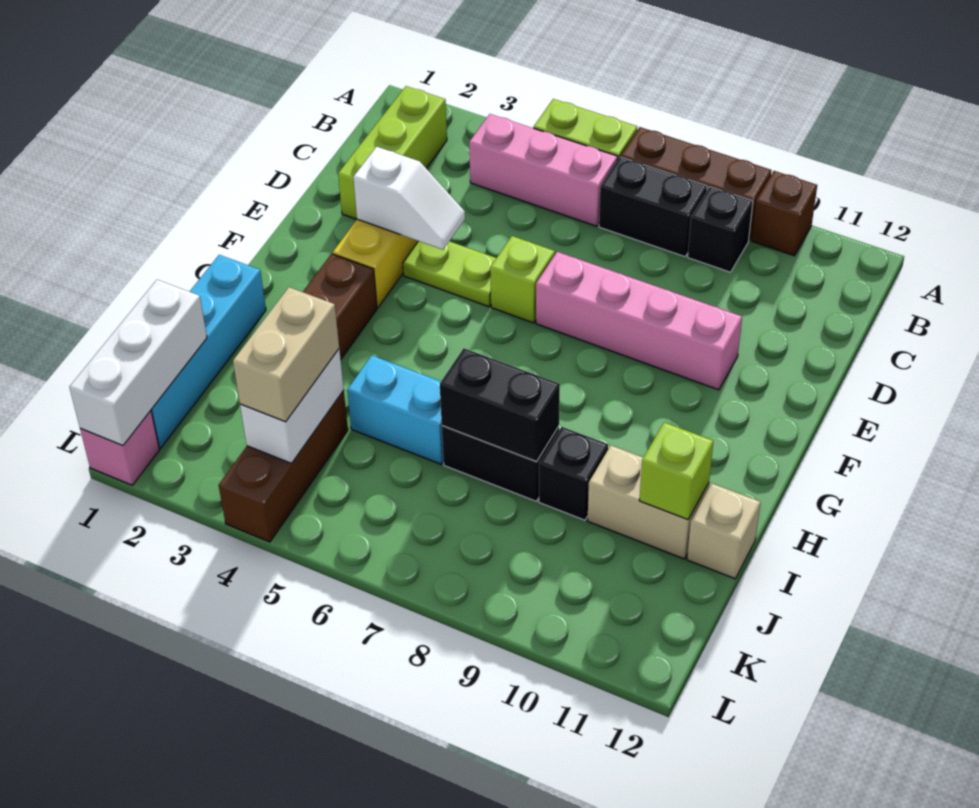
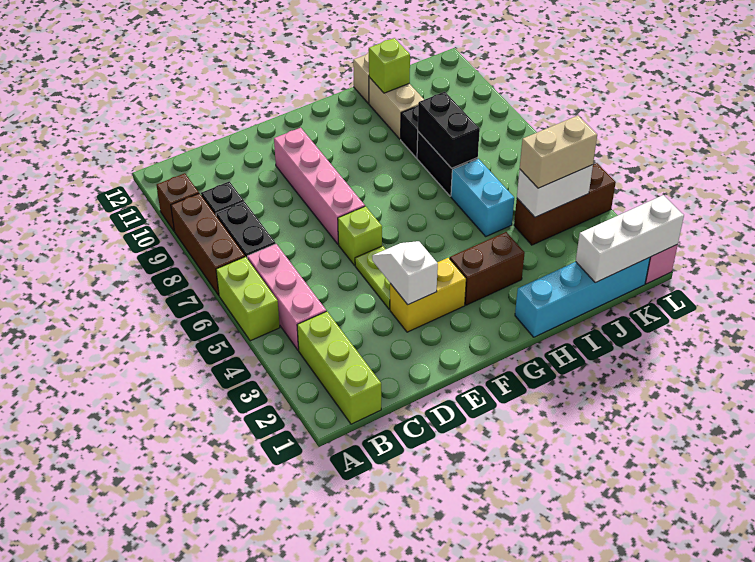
lime brick B2:D2 level 1 -> lime brick B1:B3 level 1

